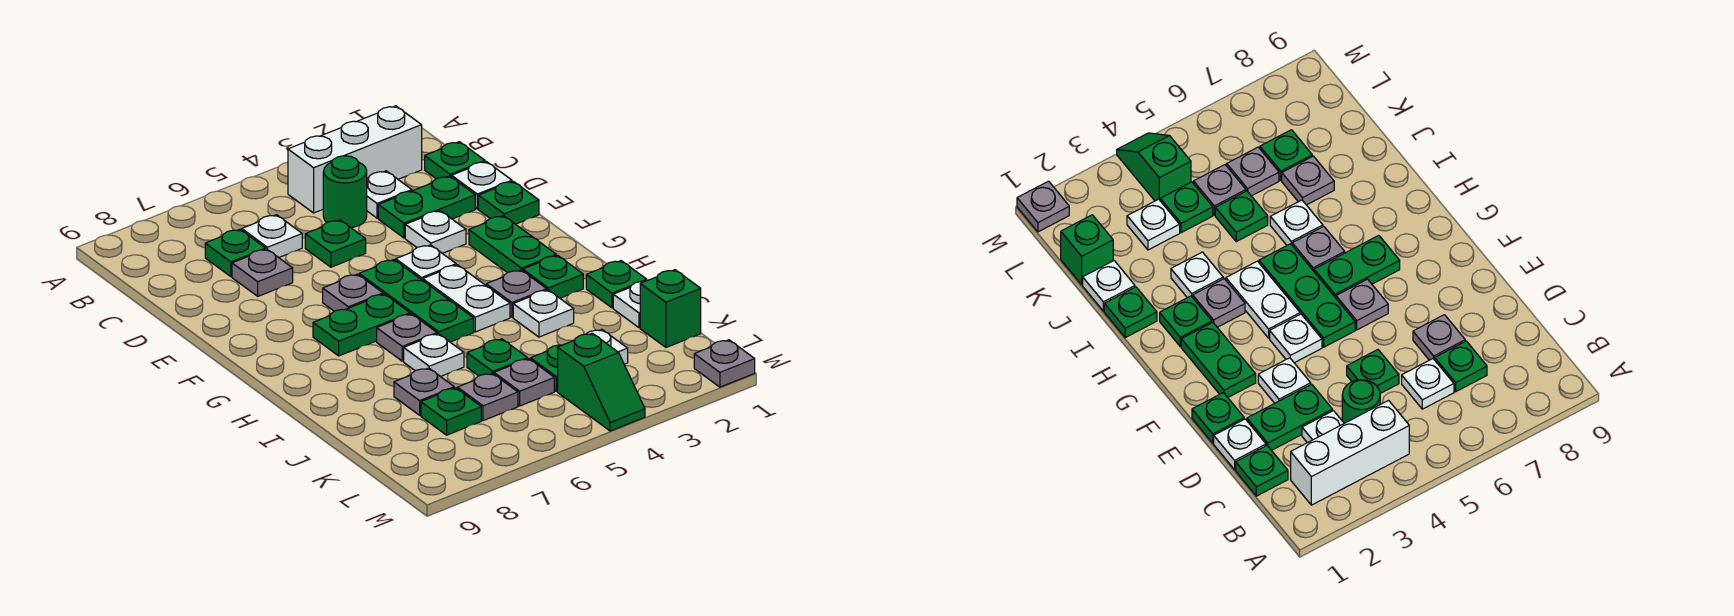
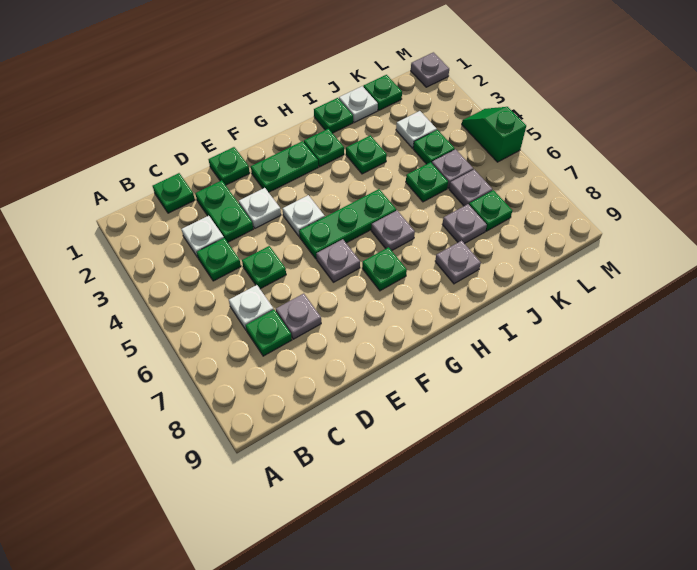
white brick B2:B4 level 1 -> none
green round brick C4 level 1 -> green plate C4 level 1
white plate D1 level 1 -> none
white plate G4:H4 level 1 -> none
green plate G6:G7 level 1 -> green plate G7 level 1
grey plate H3 level 1 -> grey plate I8 level 1
white plate I3 level 1 -> green plate I3 level 1
white plate I6 level 1 -> none
green brick K1 level 1 -> green plate K1 level 1
green slope L4:M4 level 1 top L -> green slope M4:M5 level 1 top 5

